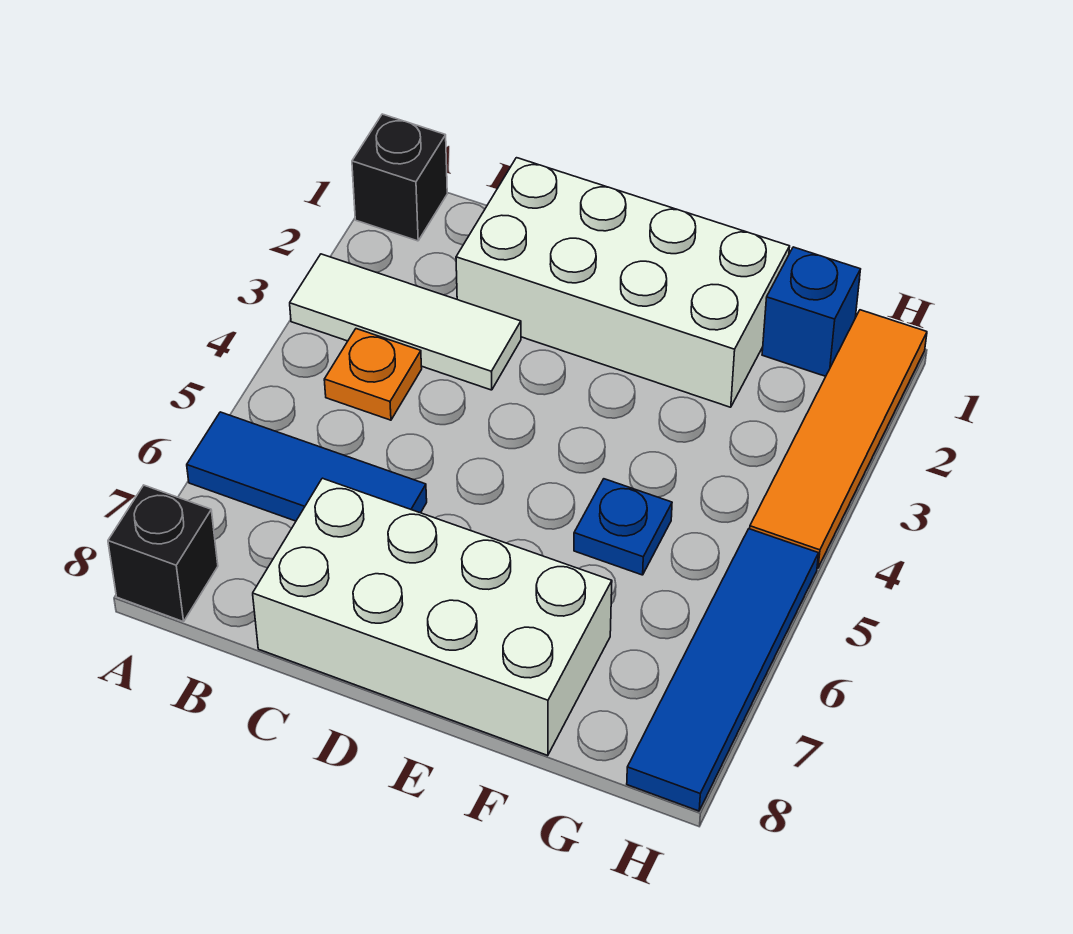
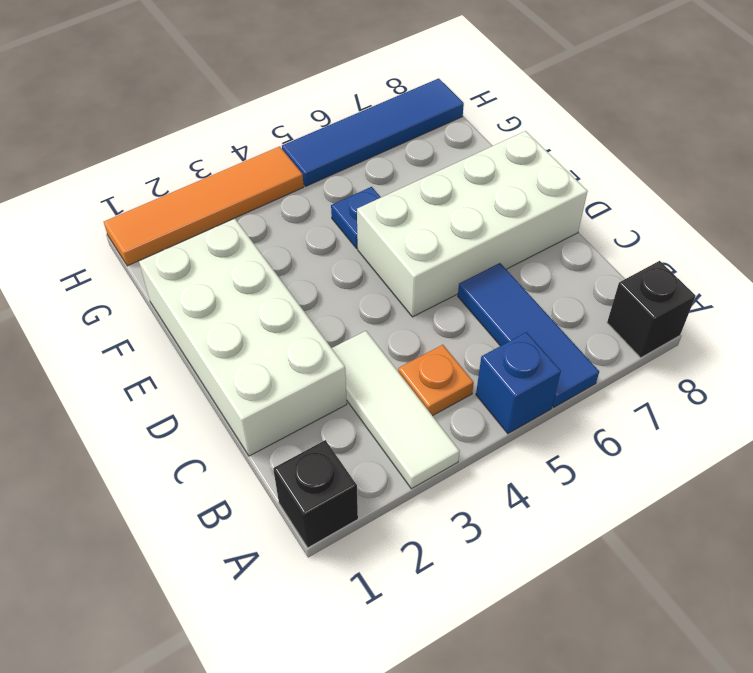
white brick C7:F8 level 1 -> white brick D5:E8 level 1
blue brick G1 level 1 -> blue brick A5 level 1

